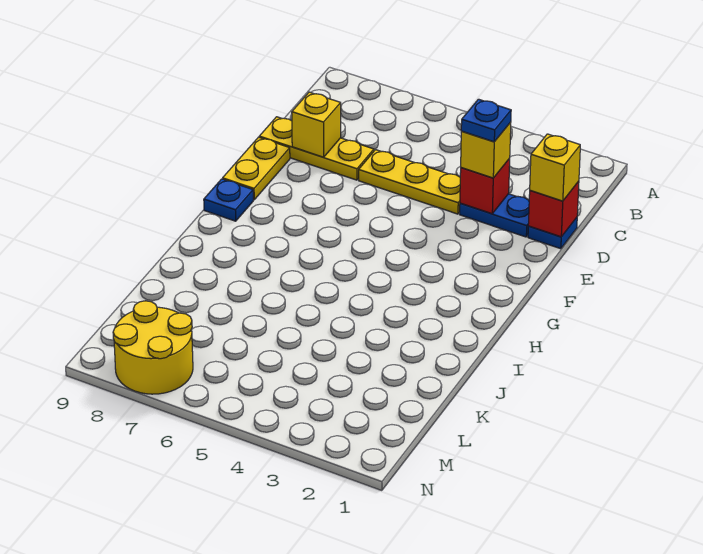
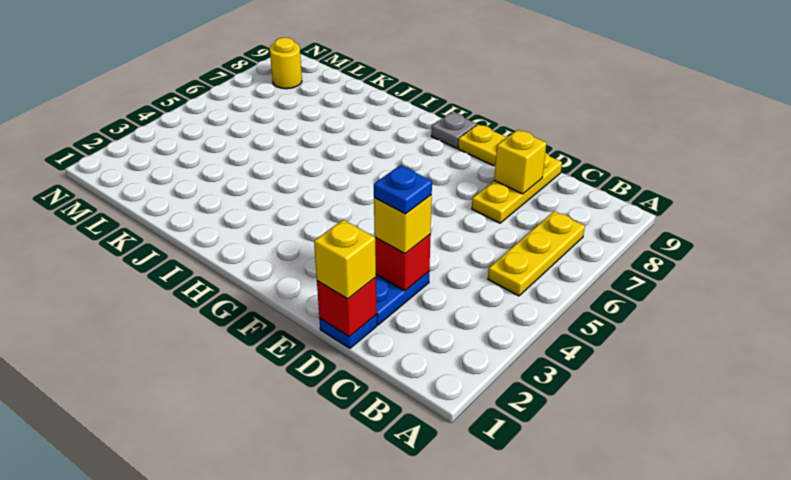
yellow plate D4:D6 level 1 -> yellow plate B5:B7 level 1
blue plate G9 level 1 -> grey plate G9 level 1
yellow round brick M7:N8 level 1 -> yellow round brick M8 level 1

